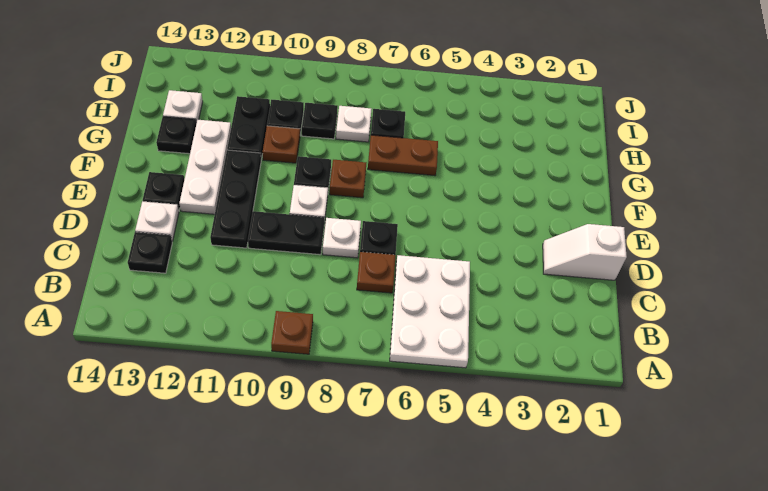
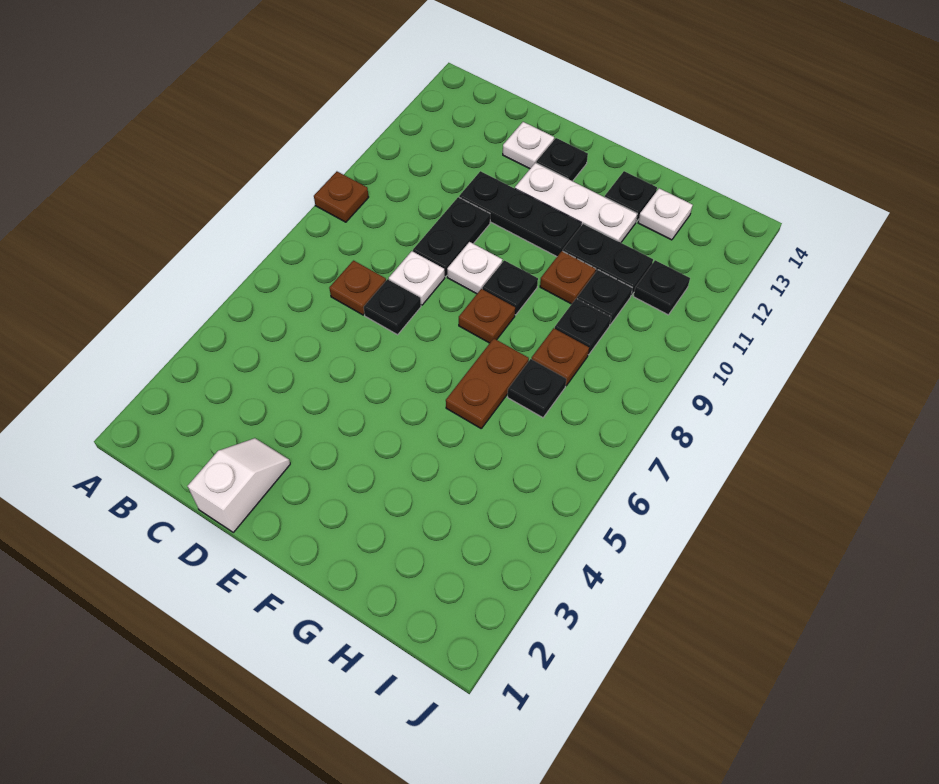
white plate A5:C6 level 1 -> none
black plate C13 level 1 -> black plate I11 level 1
white plate H8 level 1 -> brown plate H8 level 1

